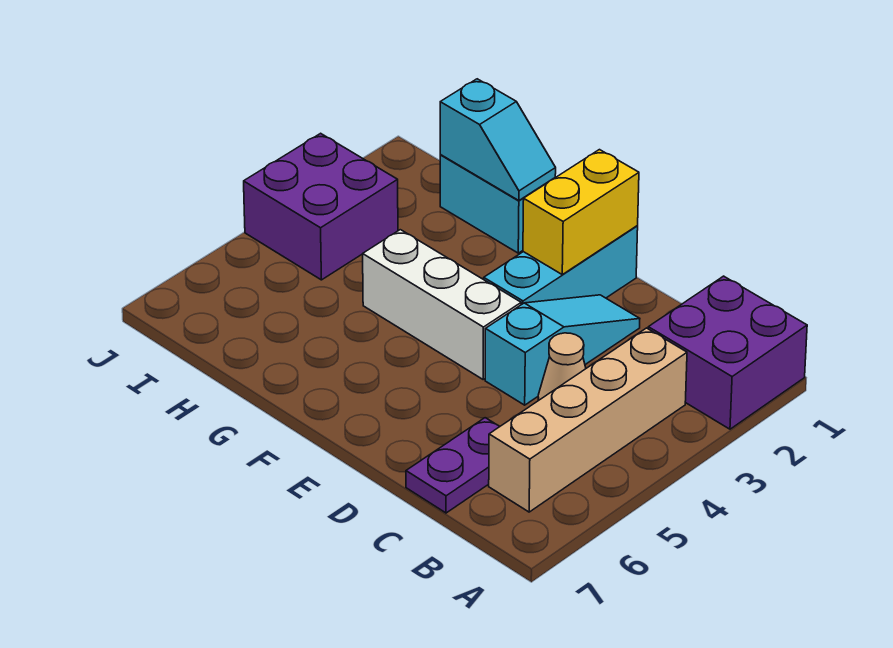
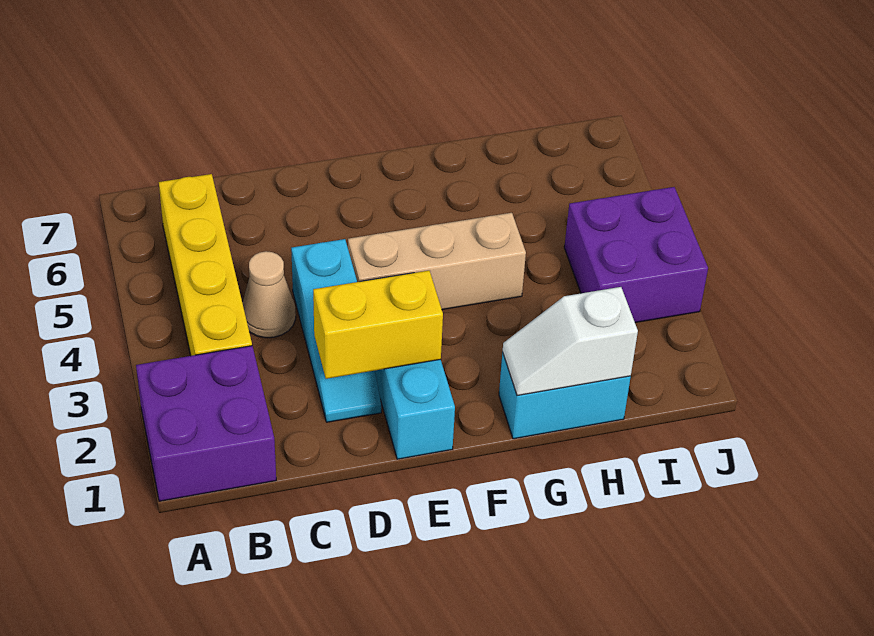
tan brick B3:B6 level 1 -> yellow brick B3:B6 level 1
purple plate C6:C7 level 1 -> none
yellow brick E1:E2 level 2 -> yellow brick D2:E2 level 2
white brick E4:G4 level 1 -> tan brick E4:G4 level 1
cyan slope G1:H1 level 2 top H -> white slope G1:H1 level 2 top H

